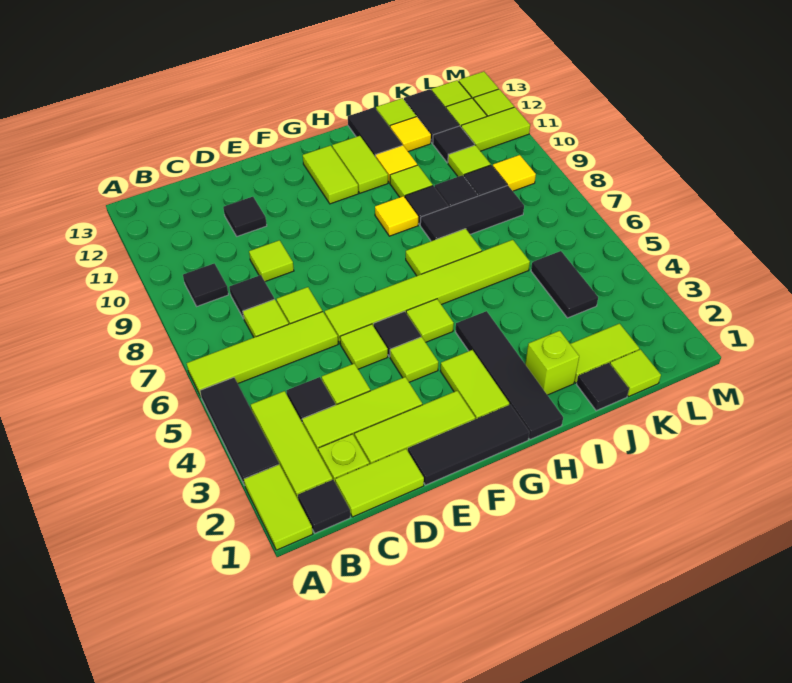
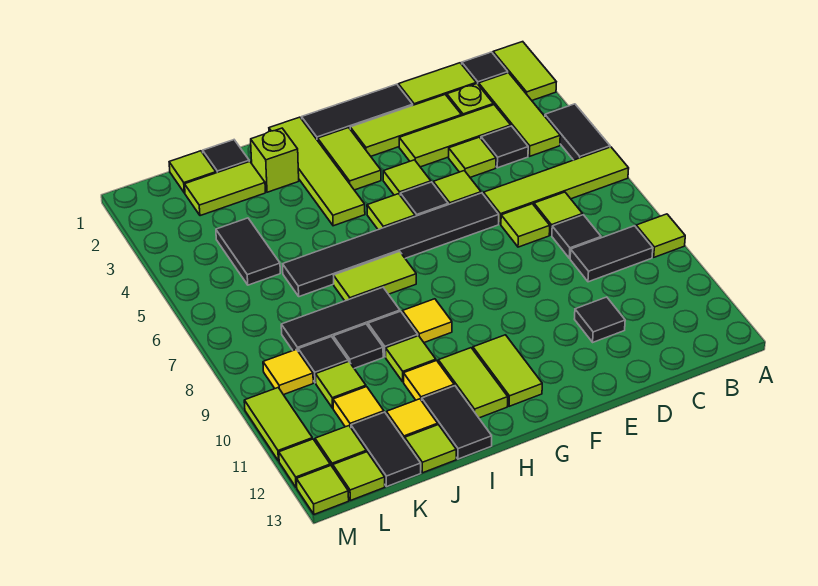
black tile A3:A5 level 1 -> black tile A4:A5 level 1
black tile B9 level 1 -> black tile B9:C9 level 1
lime tile D9 level 1 -> lime tile A9 level 1
lime tile E6:J6 level 1 -> black tile E6:J6 level 1
black tile H1:H4 level 1 -> lime tile H1:H4 level 1
black tile K11 level 1 -> yellow tile K11 level 1
lime tile L11:M11 level 1 -> lime tile M10:M11 level 1

